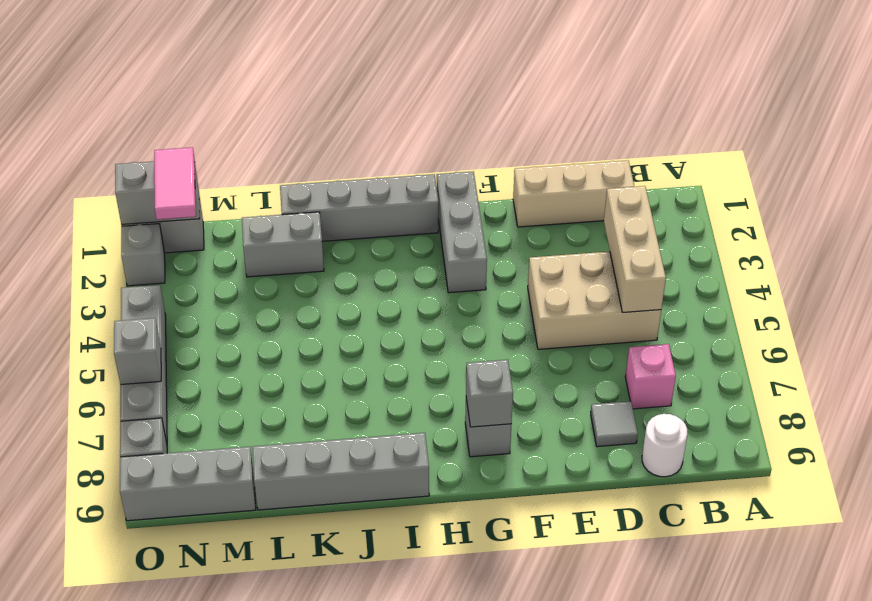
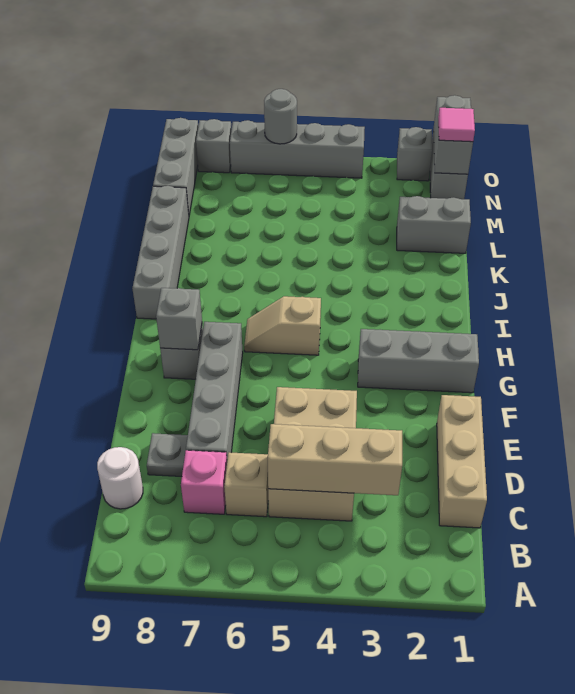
none -> tan brick C6 level 1
grey tile D8 level 1 -> grey plate D8 level 1
grey brick H1:K1 level 1 -> grey brick D7:G7 level 1
none -> tan slope H5:H6 level 1 top 5
grey brick K2:L2 level 1 -> grey brick L1:L2 level 1
pink tile N1:N2 level 3 -> pink tile N1 level 3
grey brick O6 level 2 -> grey round brick O6 level 2

